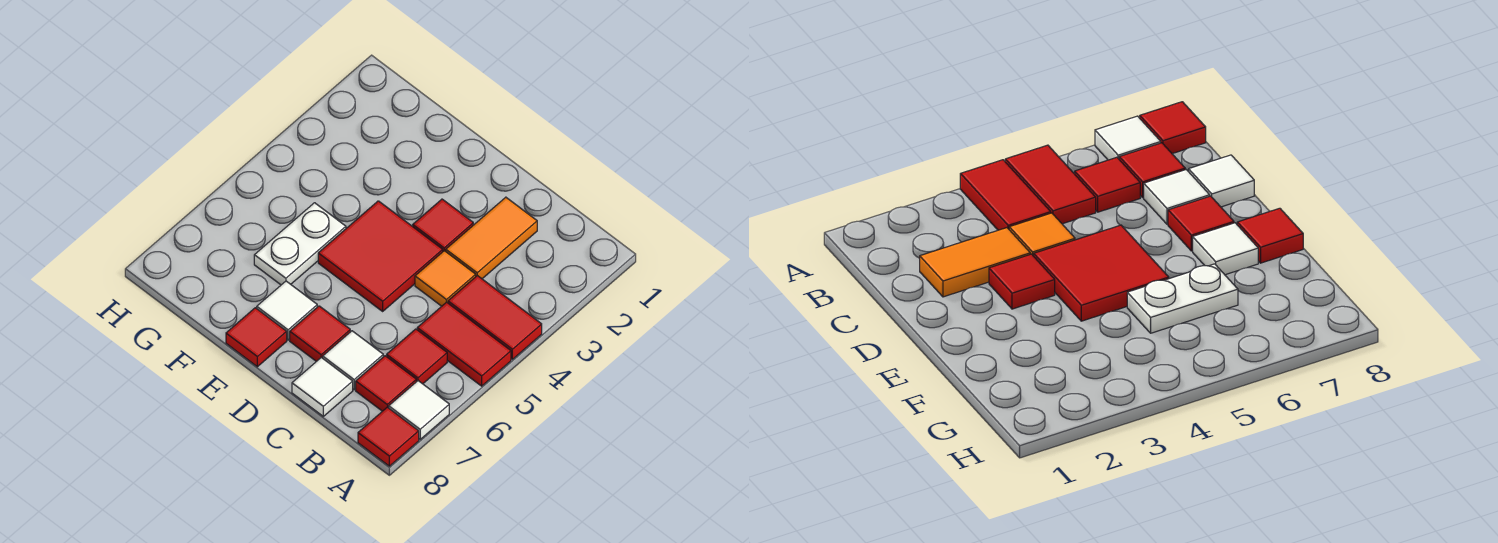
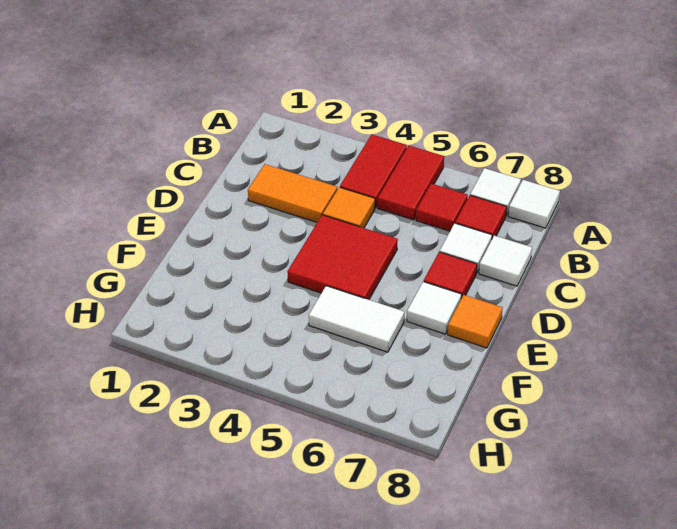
red tile A8 level 1 -> white tile A8 level 1
red tile D3 level 1 -> none
red tile E8 level 1 -> orange tile E8 level 1
white plate F5:F6 level 1 -> white tile F5:F6 level 1

